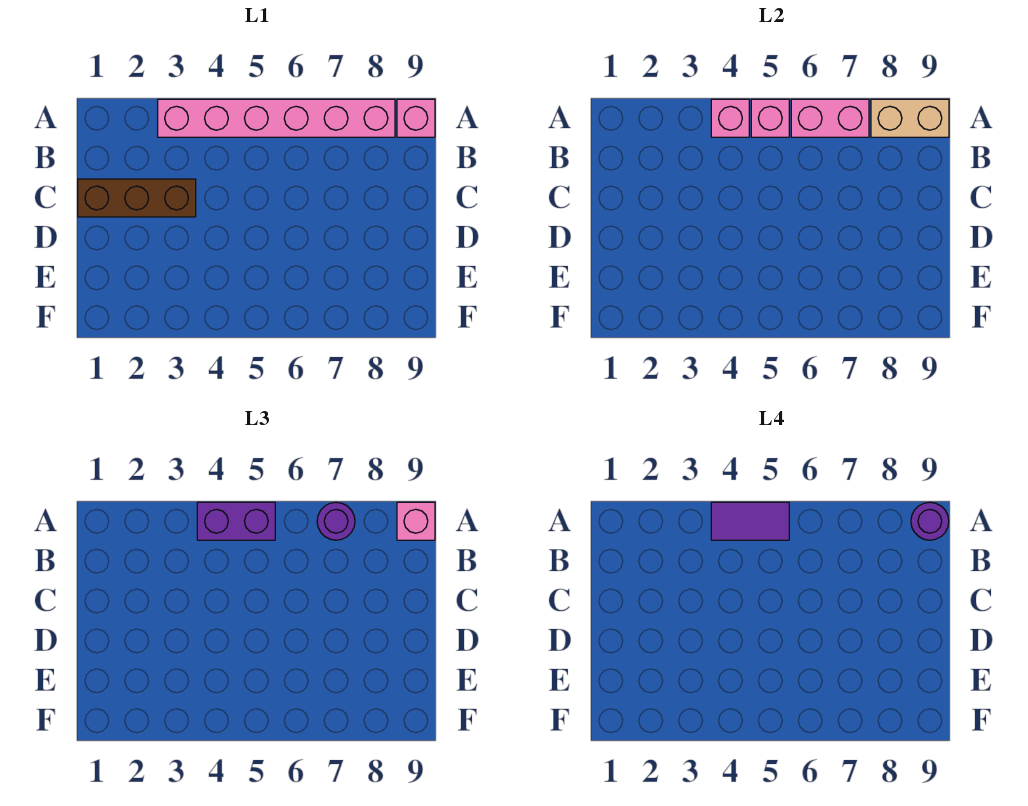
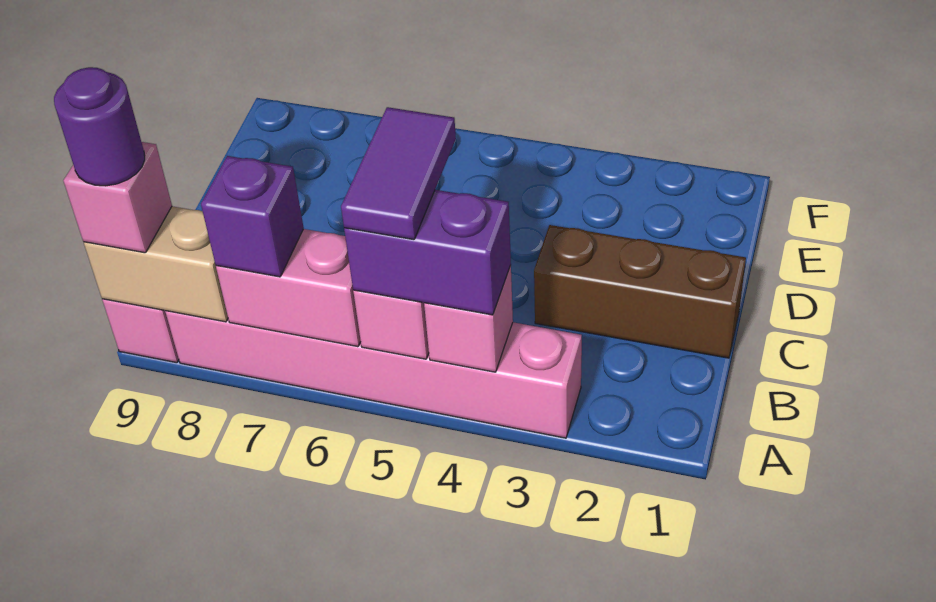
purple tile A4:A5 level 4 -> purple tile A5:B5 level 4
purple round brick A7 level 3 -> purple brick A7 level 3

